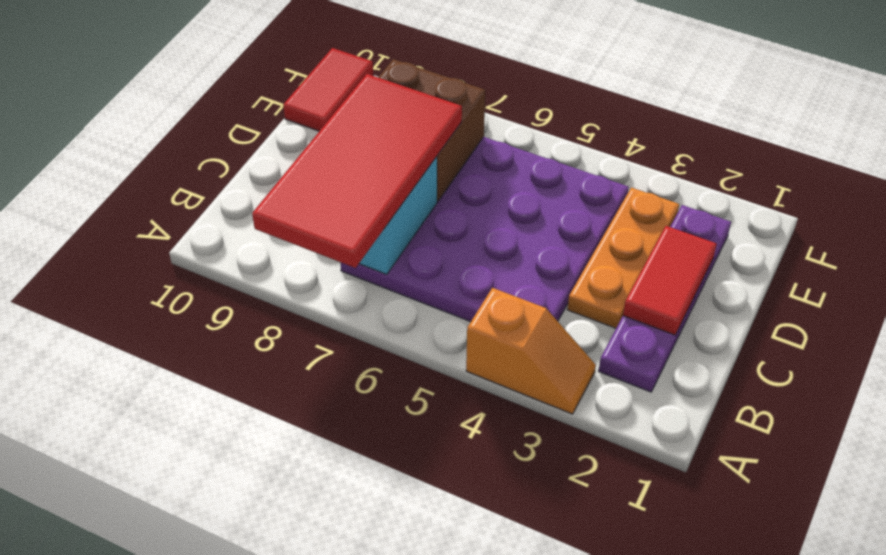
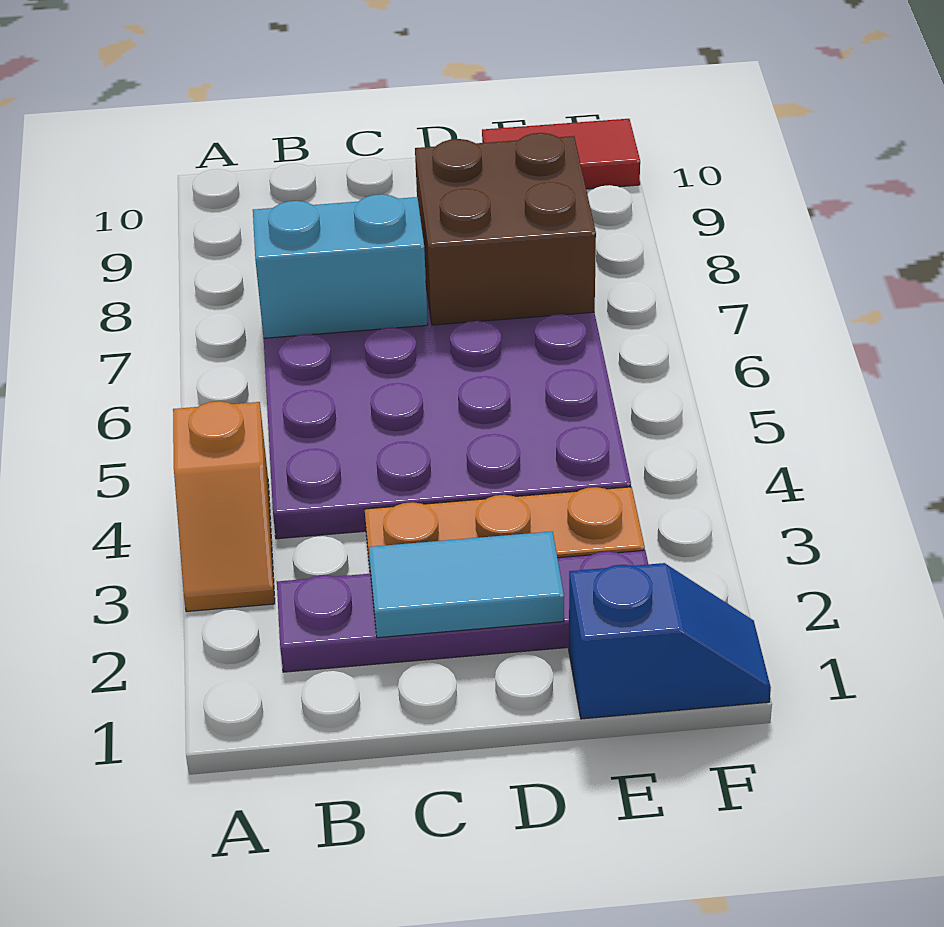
red tile A7:D8 level 3 -> none
red tile C2:D2 level 2 -> cyan tile C2:D2 level 2
none -> blue slope E1:F1 level 1 top E

